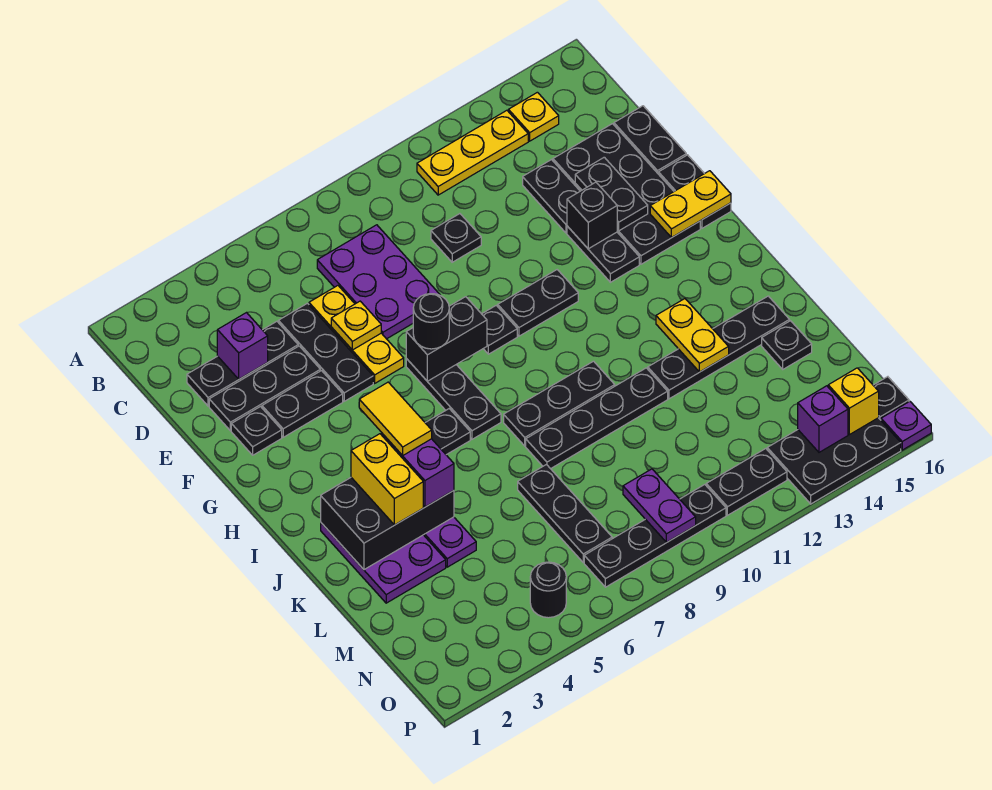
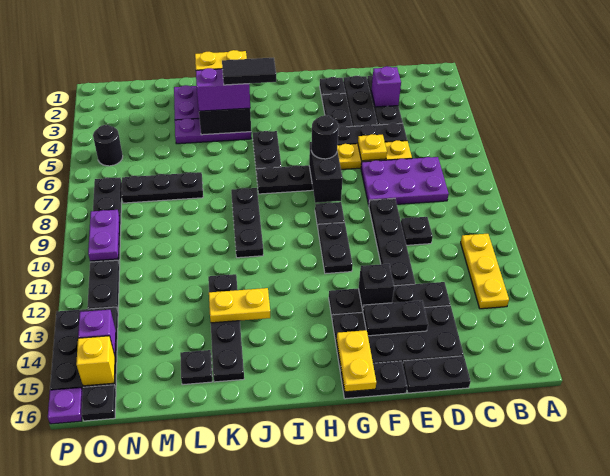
yellow plate B14 level 1 -> none
yellow tile I4:J4 level 4 -> black tile I4:J4 level 4
black plate K8:K11 level 1 -> black plate E9:E12 level 1
purple plate N9:O9 level 2 -> purple plate O9:O10 level 2

